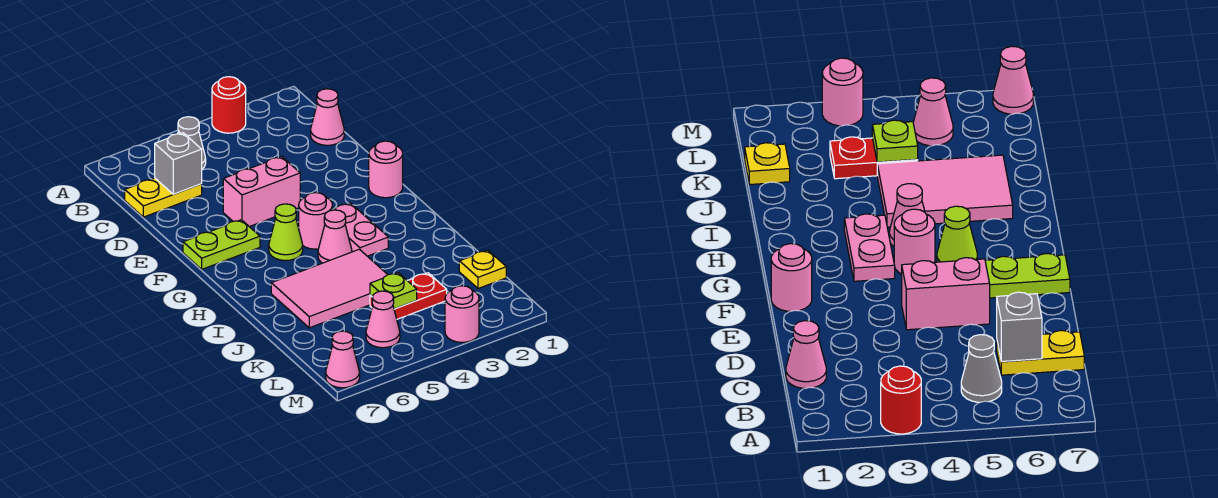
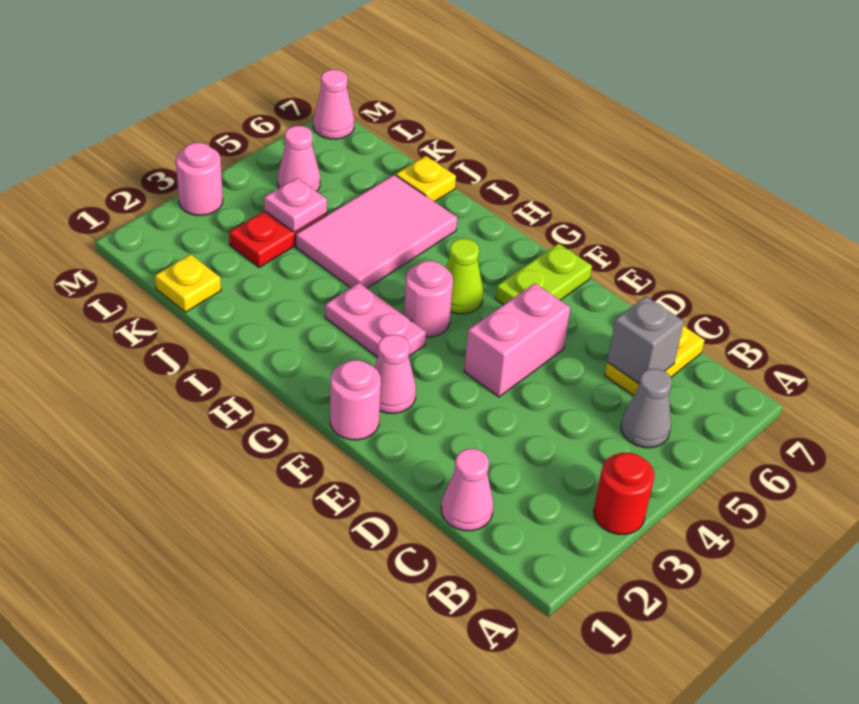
pink cone H4 level 1 -> pink cone F2 level 1
none -> yellow plate J7 level 1
lime plate K4 level 2 -> pink plate K4 level 2

